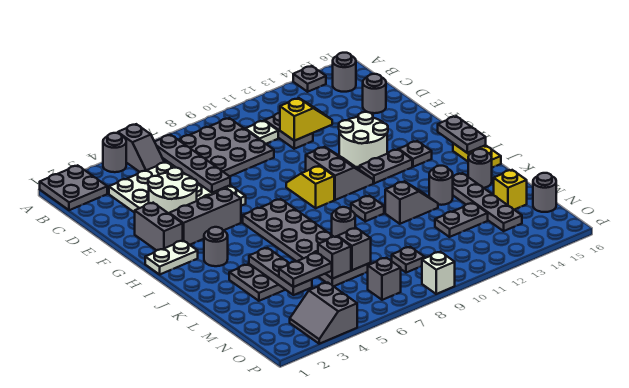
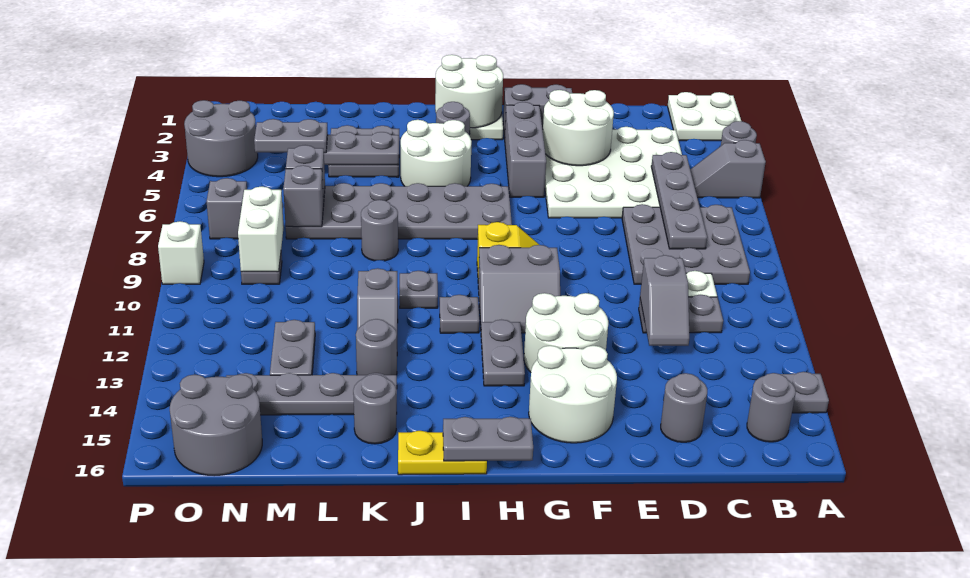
grey plate A1:B2 level 1 -> white plate A1:B2 level 1
grey plate B6:E6 level 2 -> grey plate C5:C8 level 2
yellow slope D11:D12 level 2 top 11 -> grey slope D11:D12 level 2 top 11
none -> white round brick F14:G15 level 1
none -> white round brick H1:I2 level 2
grey plate H14 level 1 -> grey plate I11 level 1
none -> white round brick I4:J5 level 1
grey plate M4:M5 level 3 -> grey plate M4:N4 level 3
yellow brick M15 level 1 -> none
none -> white brick N8:N9 level 2
grey round brick N16 level 1 -> grey round brick N15:O16 level 1
grey slope O3:P4 level 1 top 4 -> grey round brick O3:P4 level 1

